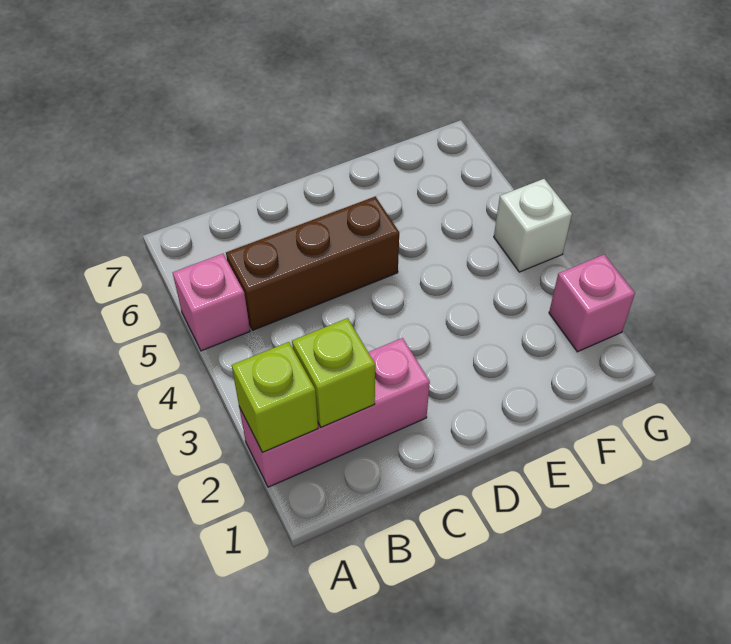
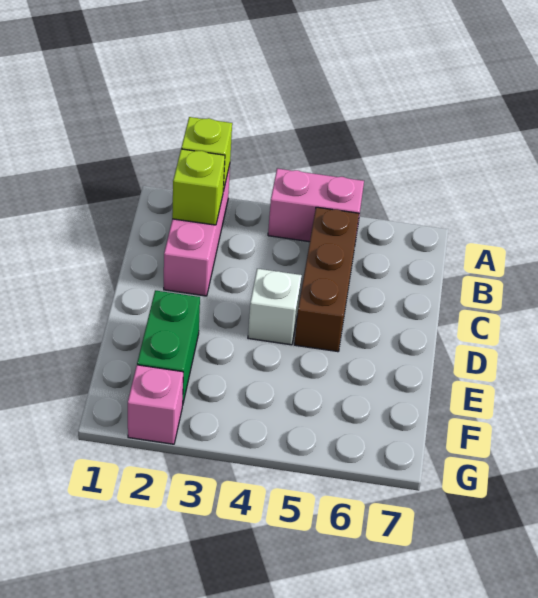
pink brick A5 level 1 -> pink brick A4:A5 level 1
none -> green brick E2:F2 level 1
white brick G4 level 1 -> white brick D4 level 1

